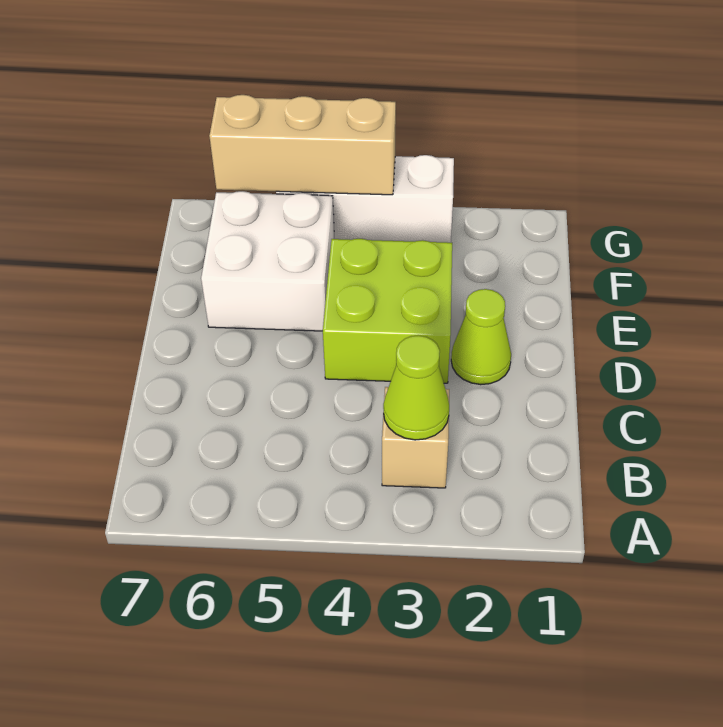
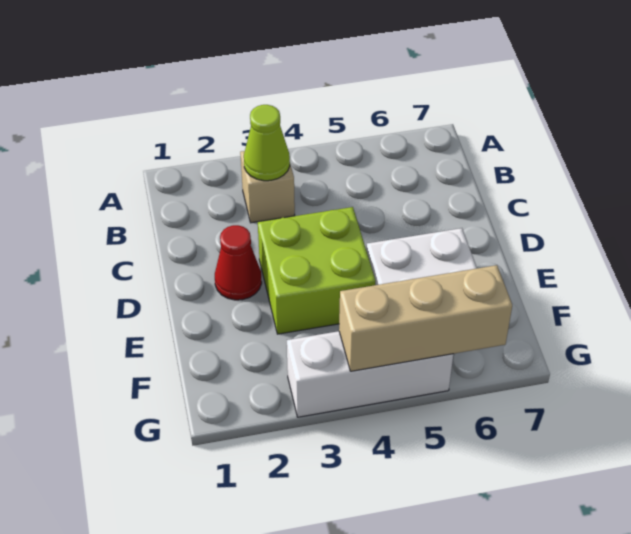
lime cone D2 level 1 -> red cone D2 level 1

